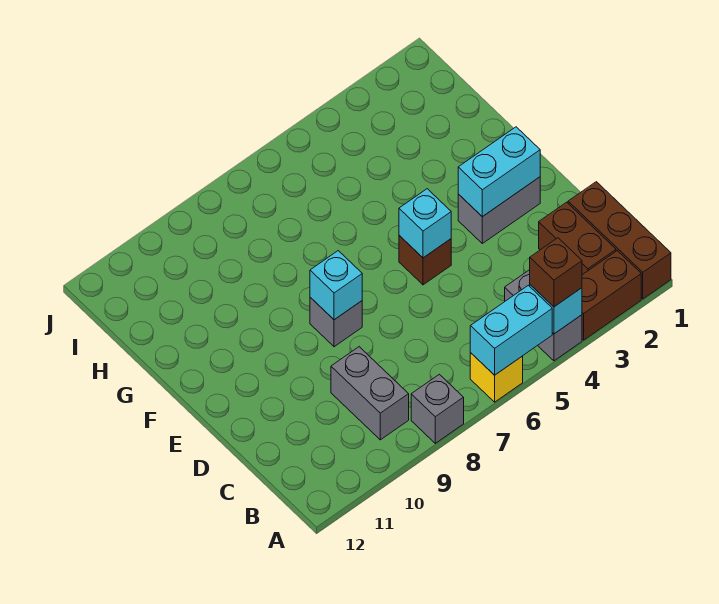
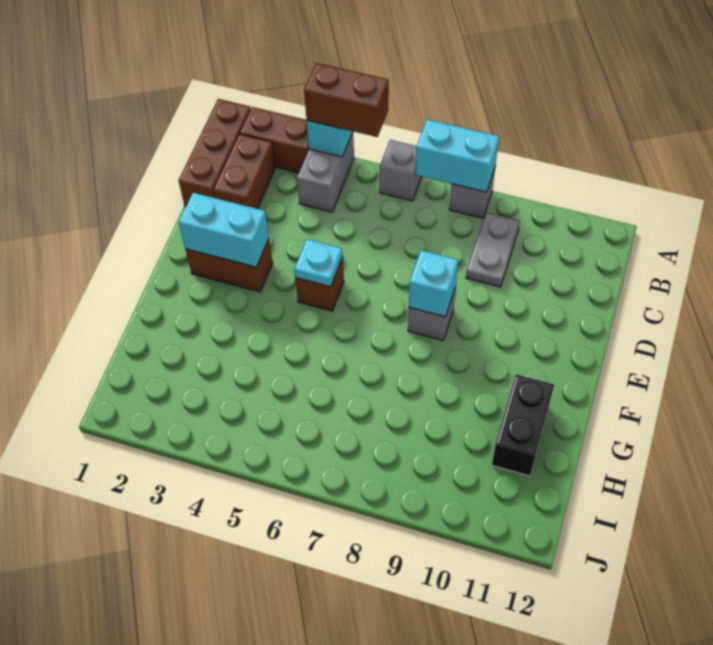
brown brick A4 level 3 -> brown brick A4:A5 level 3
cyan brick A5:A6 level 2 -> cyan brick A7:A8 level 2
yellow brick A6 level 1 -> grey brick A6 level 1
grey brick B9:C9 level 1 -> grey plate B9:C9 level 1
grey brick E2:E3 level 1 -> brown brick E2:E3 level 1
cyan brick E5 level 2 -> cyan plate E5 level 2
none -> black brick G11:H11 level 1

